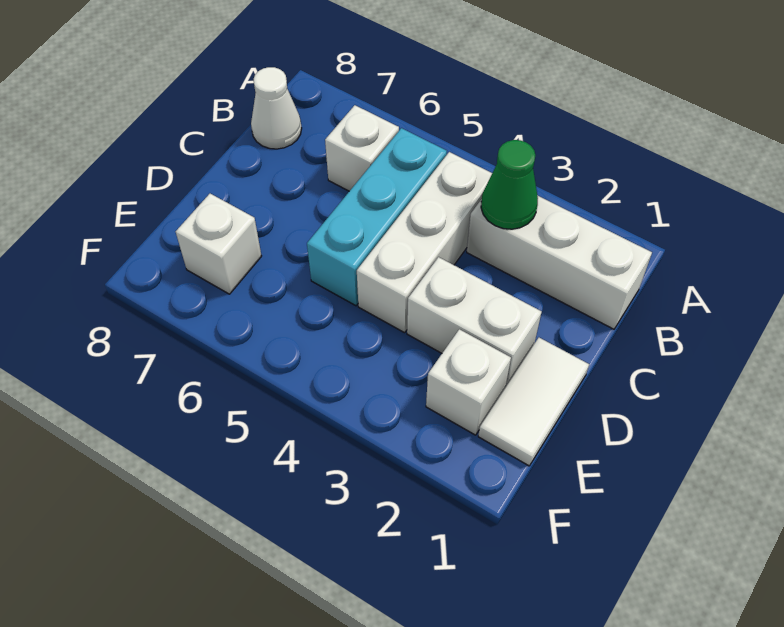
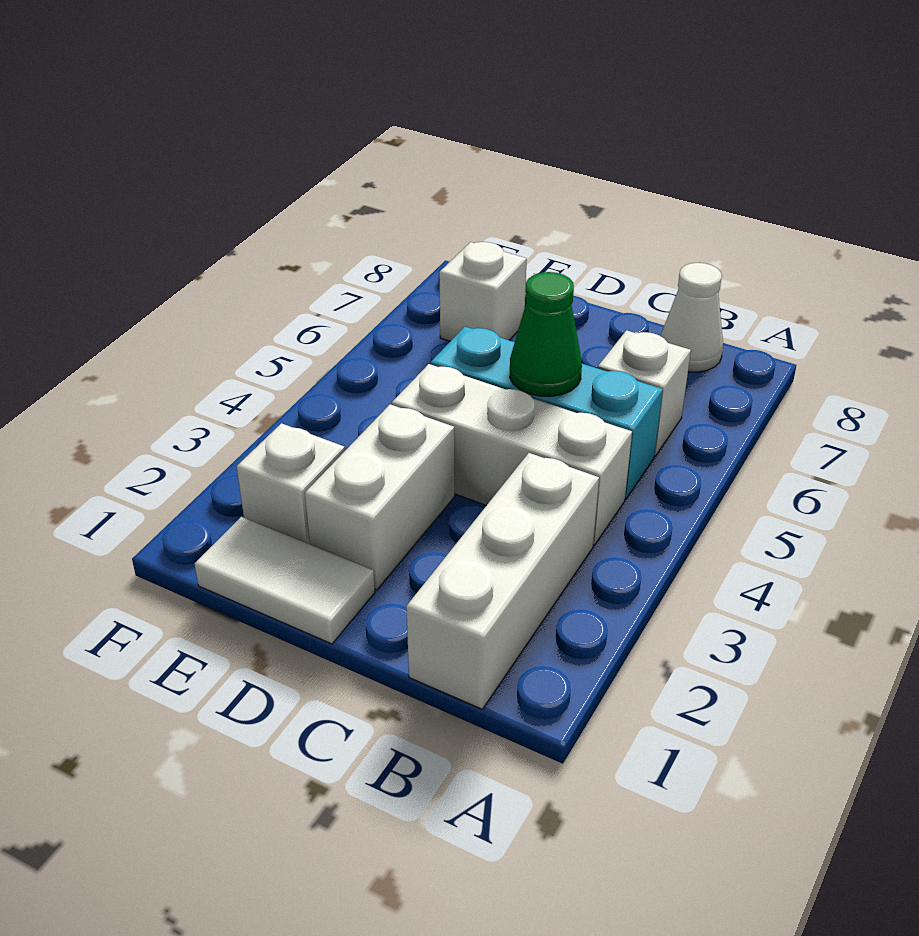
green cone B3 level 2 -> green cone C5 level 2

